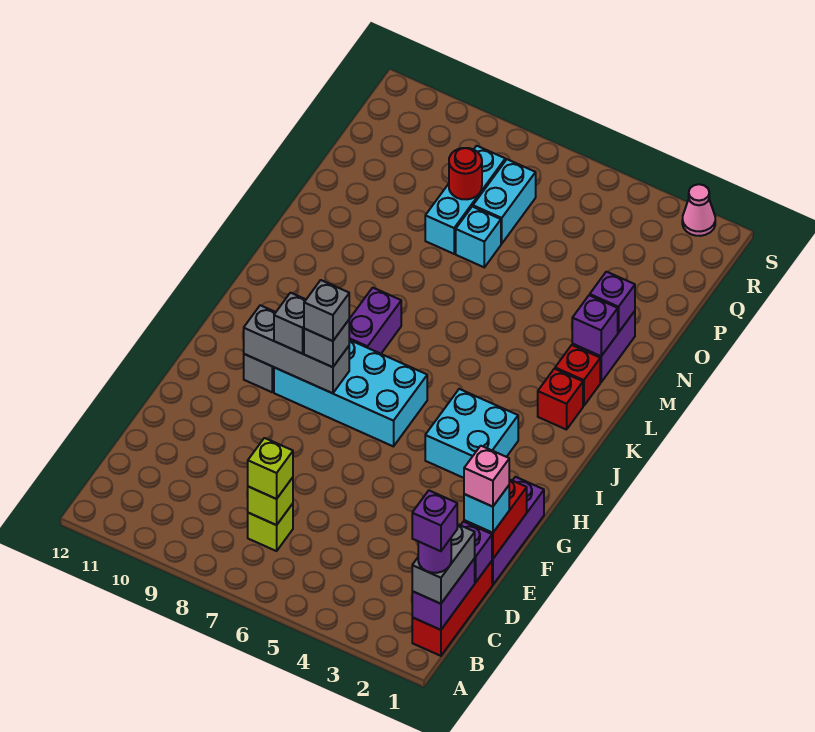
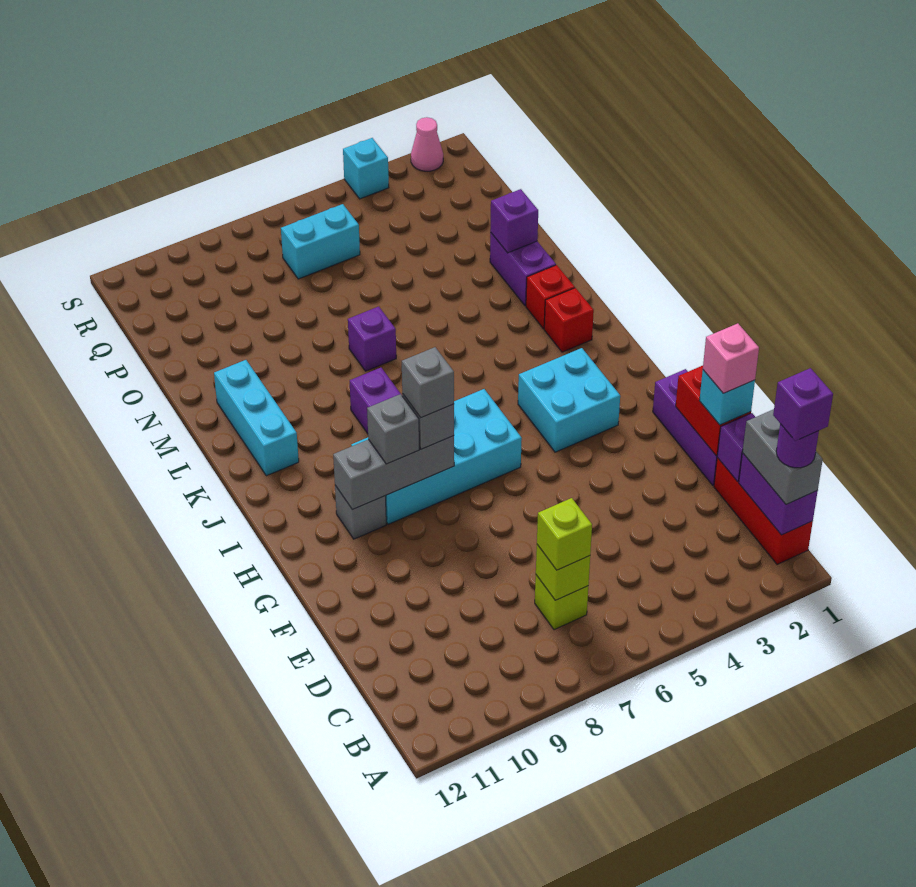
purple brick M2 level 2 -> purple brick M7 level 1
cyan brick O7 level 1 -> cyan brick S4 level 1
cyan brick O8:Q8 level 1 -> cyan brick K11:M11 level 1
cyan brick P7:Q7 level 1 -> cyan brick Q6:Q7 level 1
red round brick P8 level 2 -> none

